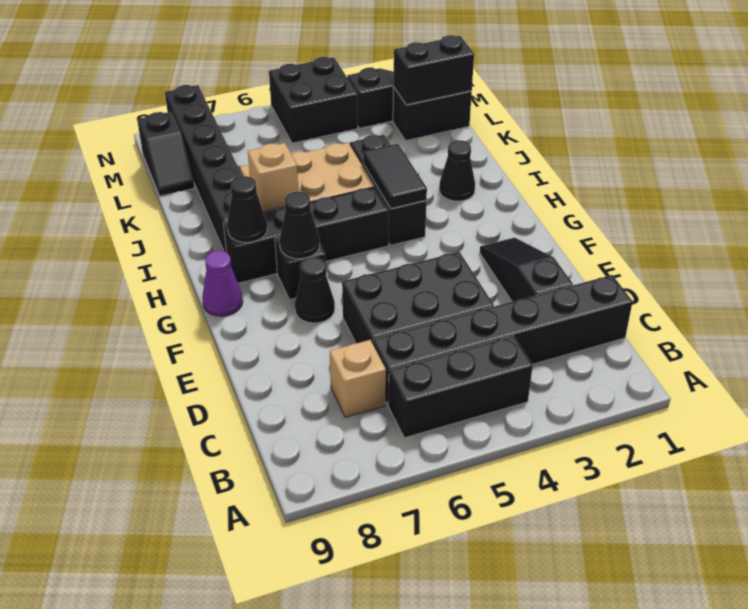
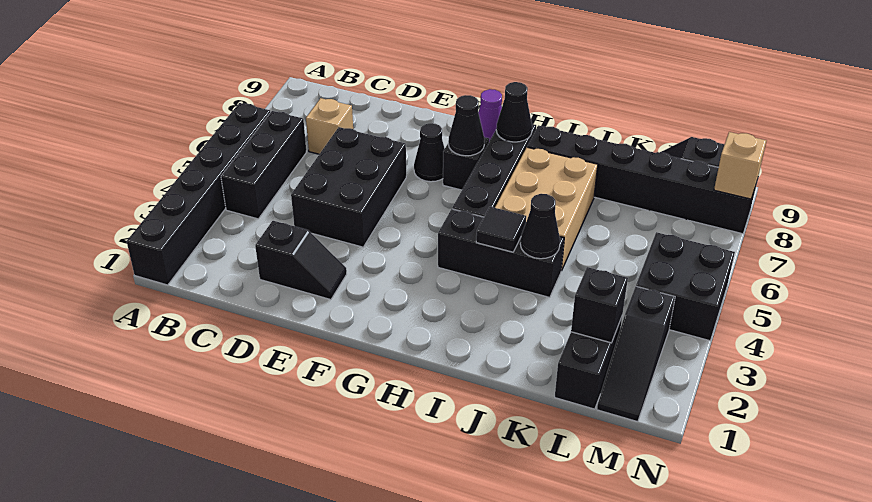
black brick C1:C6 level 1 -> black brick A1:A6 level 1
black slope D2:F2 level 1 top D -> black slope D2:E2 level 1 top D
black tile H4:I4 level 2 -> black tile I4 level 2
black cone I2 level 1 -> black cone J4 level 2
tan brick I7 level 2 -> tan brick N8 level 2
black brick L1:L2 level 2 -> black brick L2 level 2

